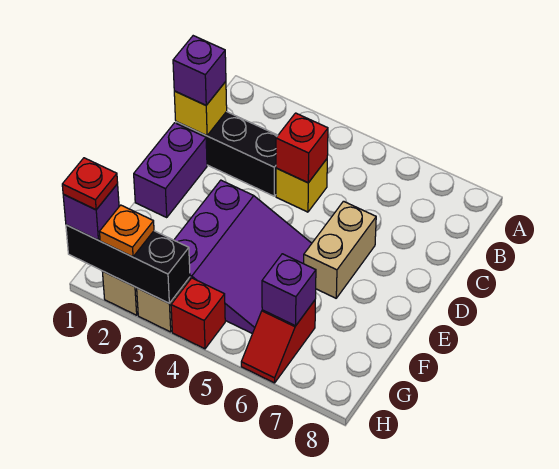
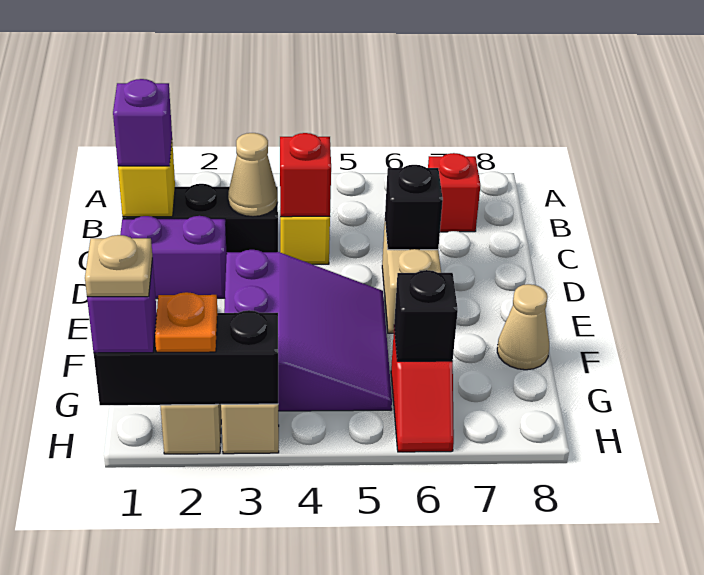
none -> tan cone C3 level 2
purple brick D1:E1 level 1 -> purple brick D1:D2 level 1
none -> black brick D6 level 2
none -> tan cone F8 level 1
purple brick G6 level 2 -> black brick G6 level 2
red plate H1 level 4 -> tan plate H1 level 4
red brick H4 level 1 -> red brick B7 level 1

